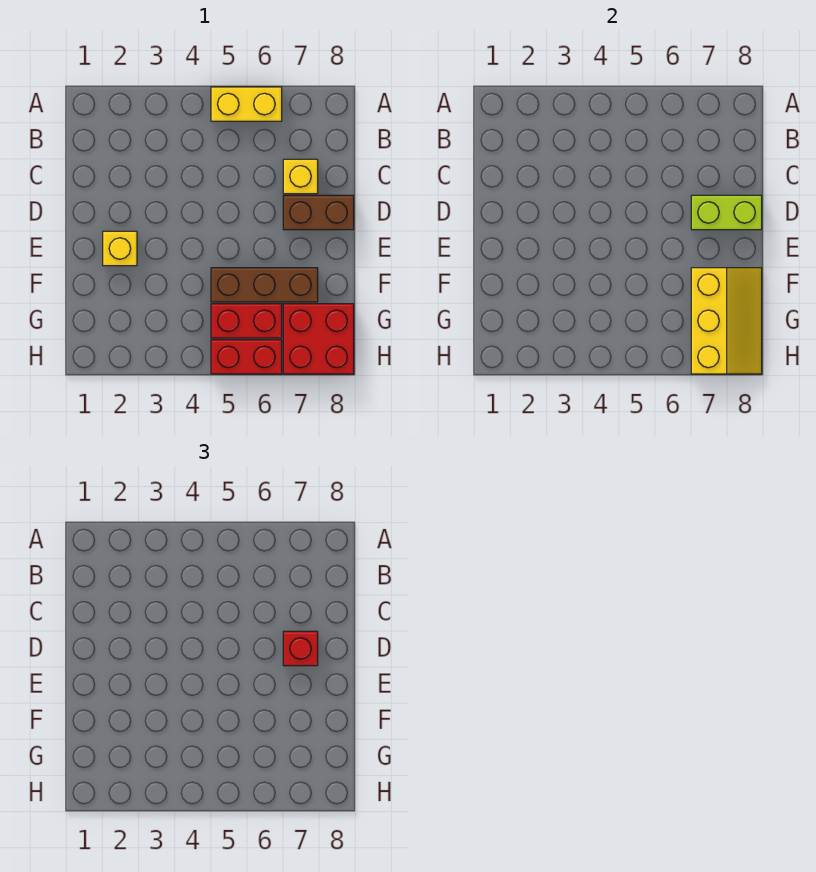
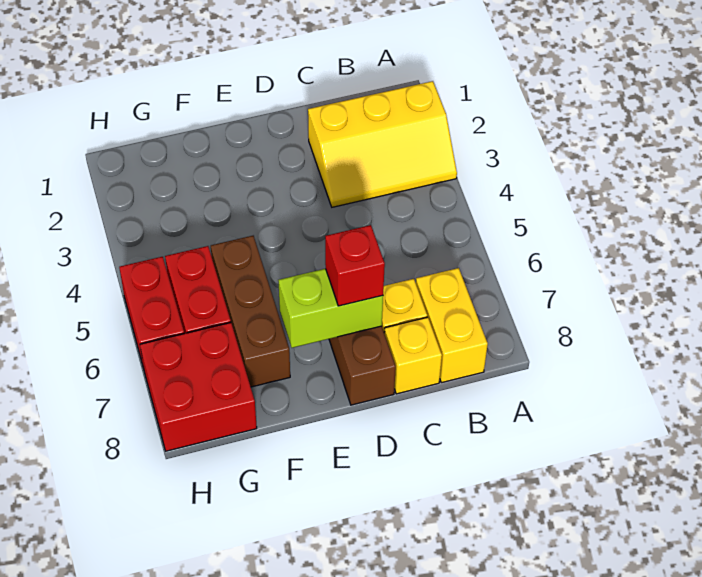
yellow brick A5:A6 level 1 -> yellow brick B7:B8 level 1
lime brick D7:D8 level 2 -> lime brick D7:E7 level 2
yellow brick E2 level 1 -> yellow brick C8 level 1
yellow slope F7:H8 level 2 top 7 -> yellow slope A2:C3 level 1 top 2

